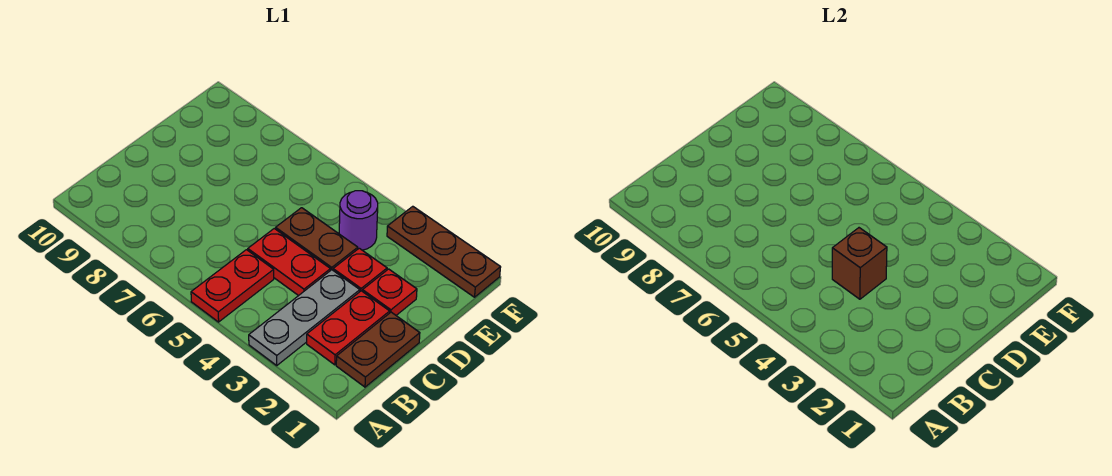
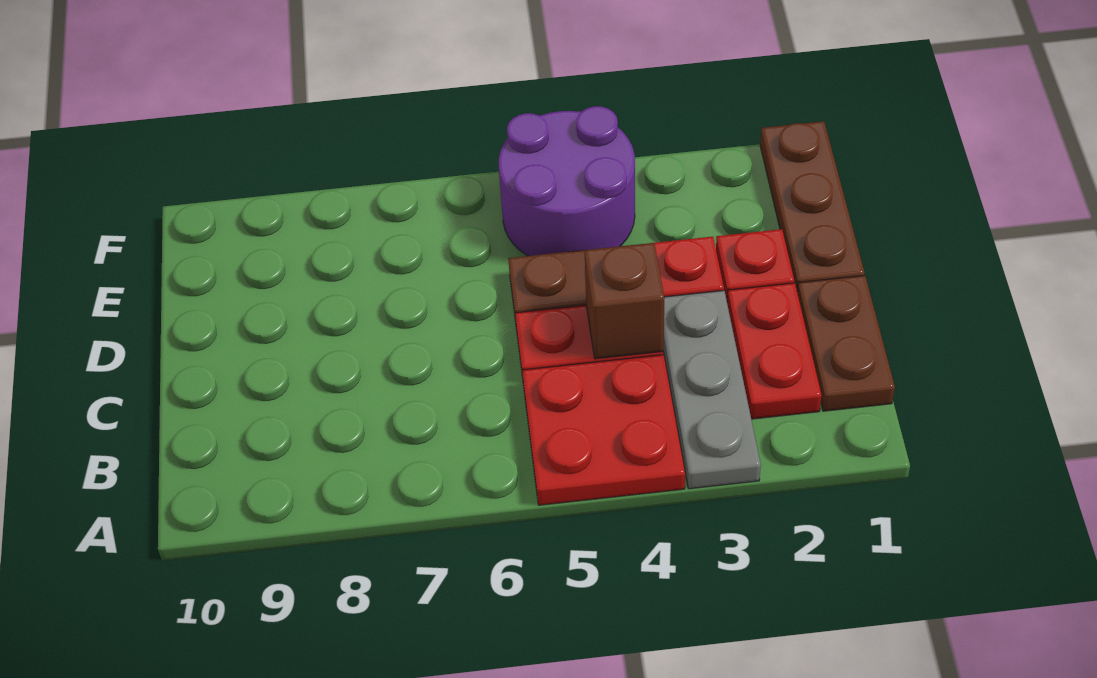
red plate A5:B5 level 1 -> red plate A4:B5 level 1
purple round brick E4 level 1 -> purple round brick E4:F5 level 1
brown plate F1:F3 level 1 -> brown plate D1:F1 level 1

